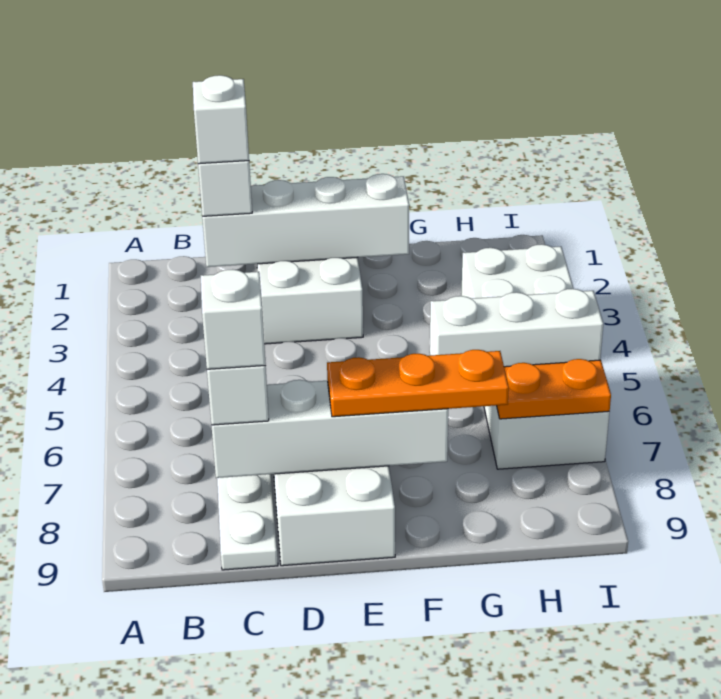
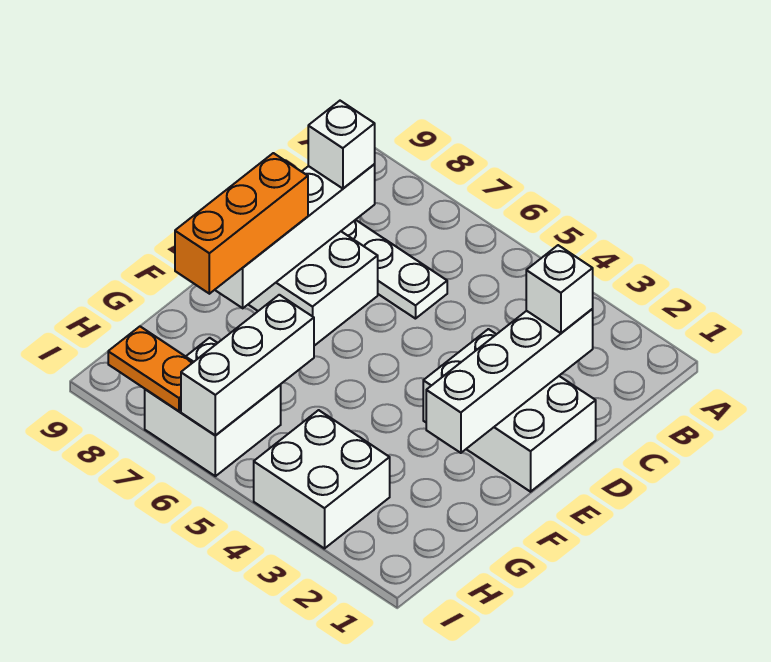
white brick C2 level 4 -> none
white brick C8 level 4 -> none
orange plate E8:G8 level 3 -> orange brick E8:G8 level 3
orange plate H7:I7 level 2 -> orange plate I7:I8 level 2

